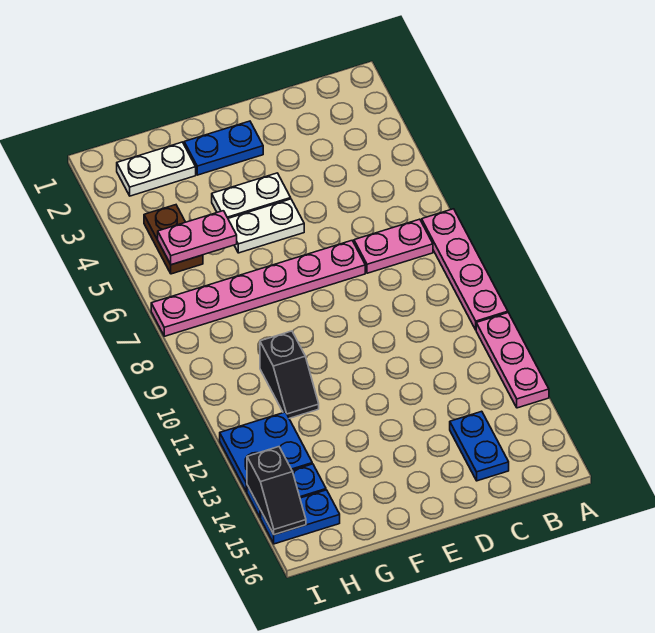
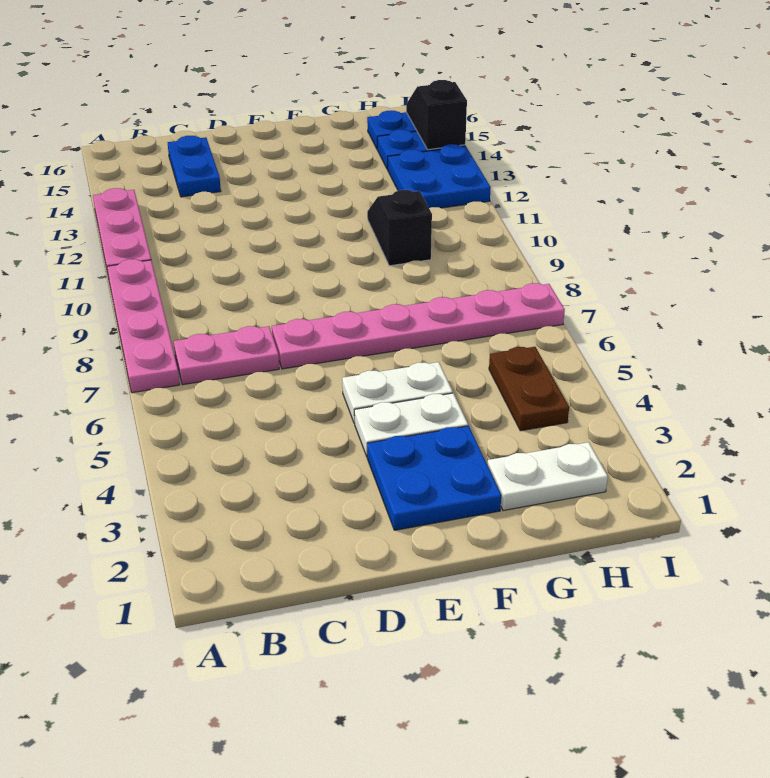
blue plate E2:F2 level 1 -> blue plate E2:F3 level 1
pink plate G5:H5 level 2 -> none

